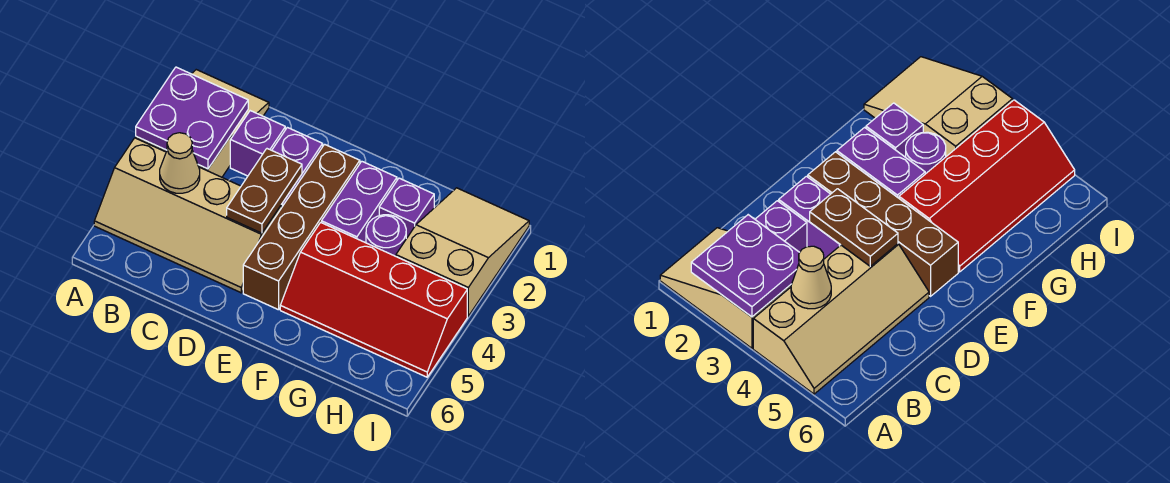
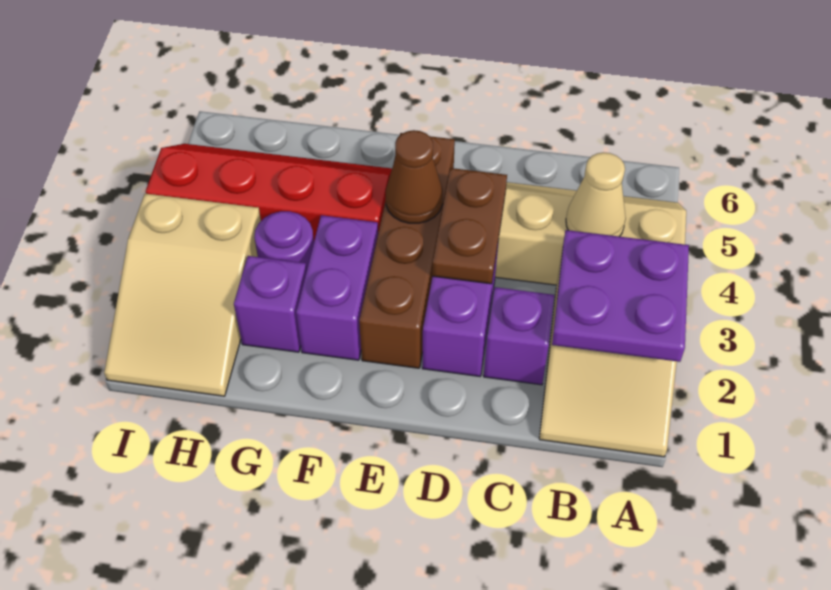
none -> brown cone E4 level 2

